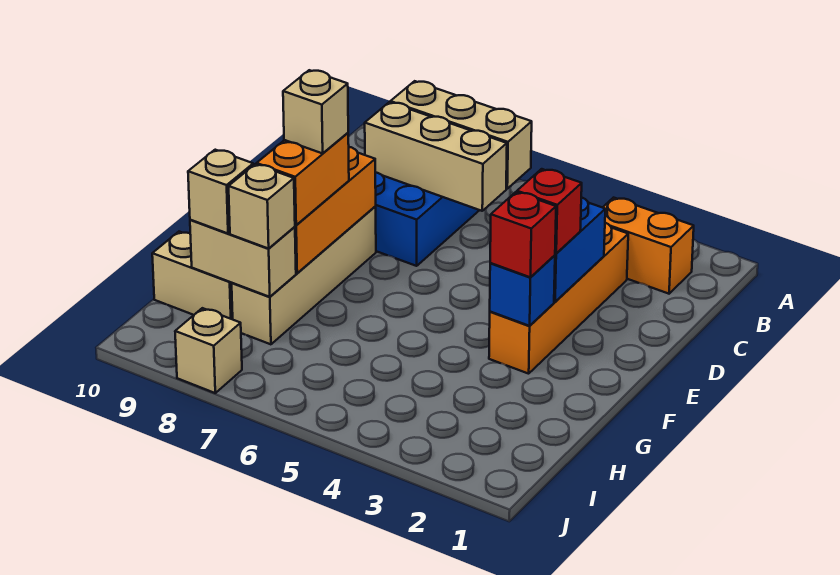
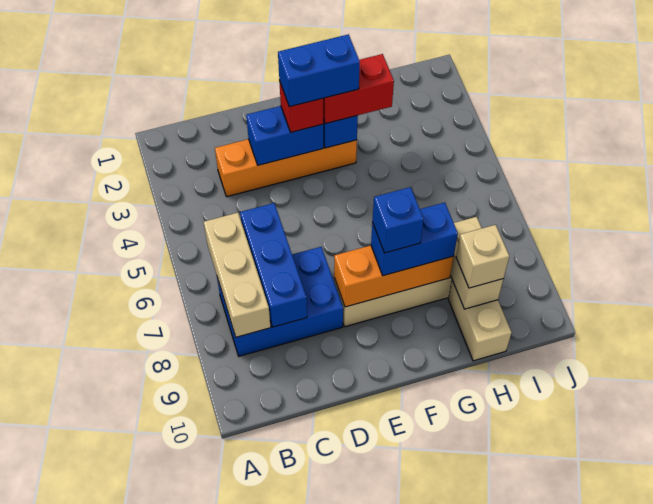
orange brick B2:B3 level 1 -> none
tan brick C6:C8 level 2 -> blue brick C6:C8 level 2
none -> blue brick E3:F3 level 4
red brick F3 level 3 -> red brick F3:G3 level 3
orange brick F8:G8 level 3 -> blue brick F8:G8 level 3
tan brick F8 level 4 -> blue brick F8 level 4
tan brick H8 level 3 -> none
tan brick J8 level 1 -> none

